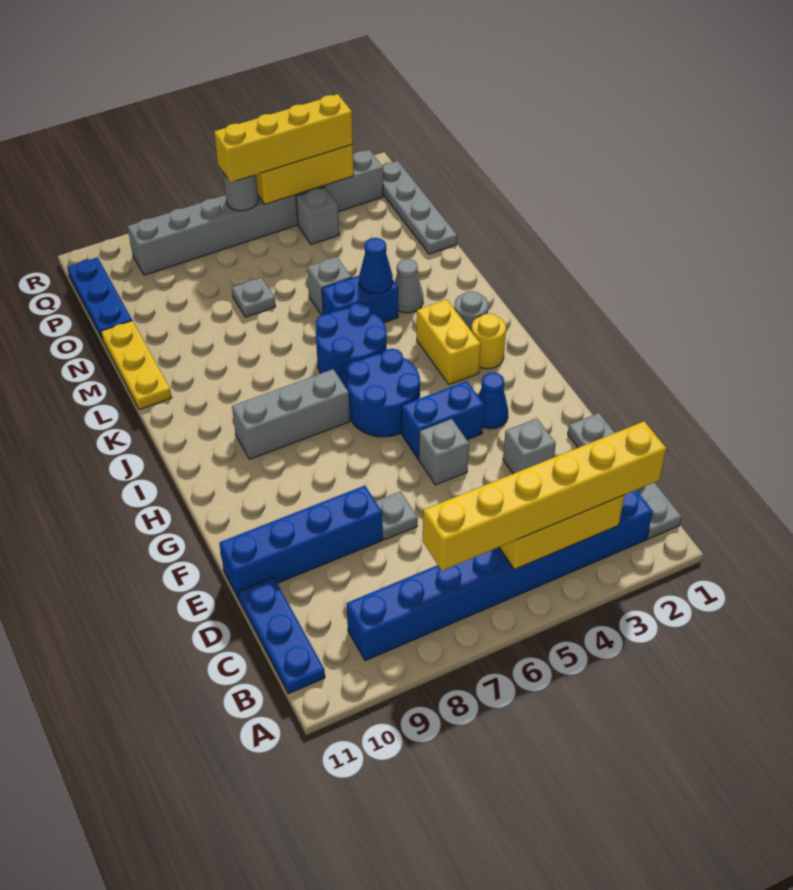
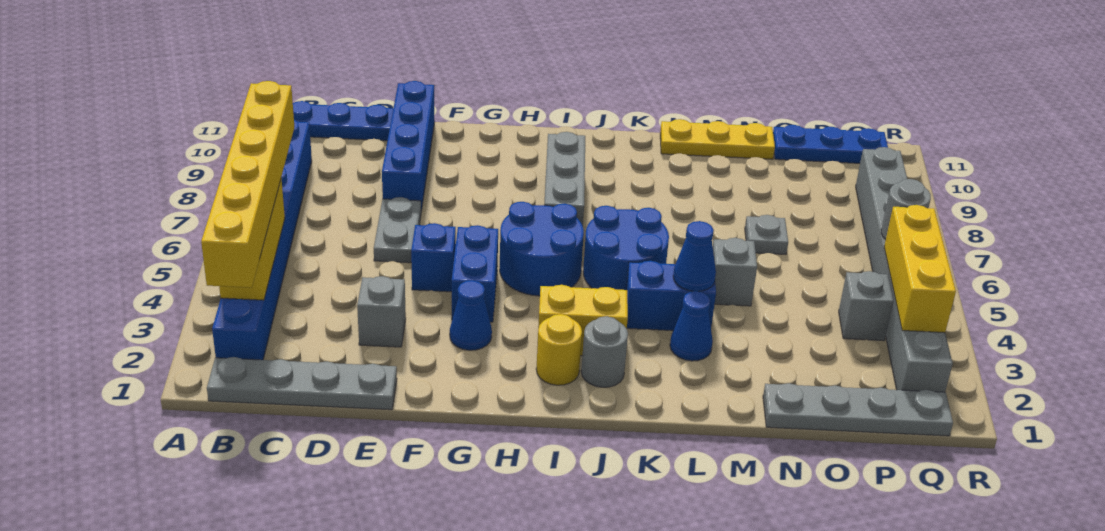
grey plate E7 level 1 -> grey plate E6:E7 level 1
grey brick F5 level 1 -> blue brick F5 level 1
grey cone L3 level 1 -> blue cone L3 level 1
blue brick L4:L5 level 1 -> blue brick K4:L4 level 1
yellow brick Q3:Q6 level 3 -> none

